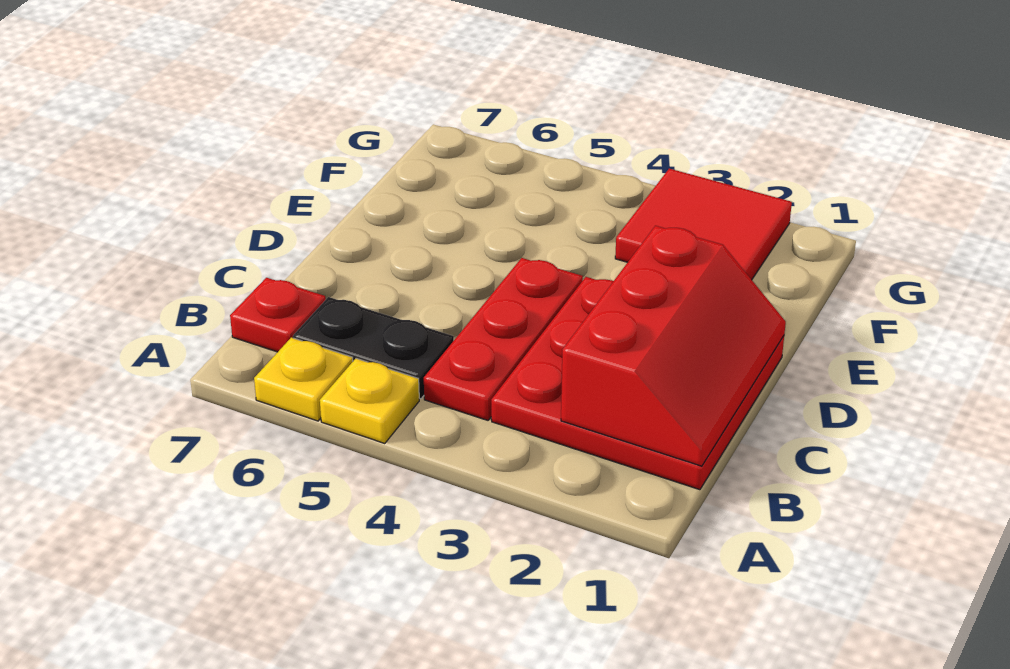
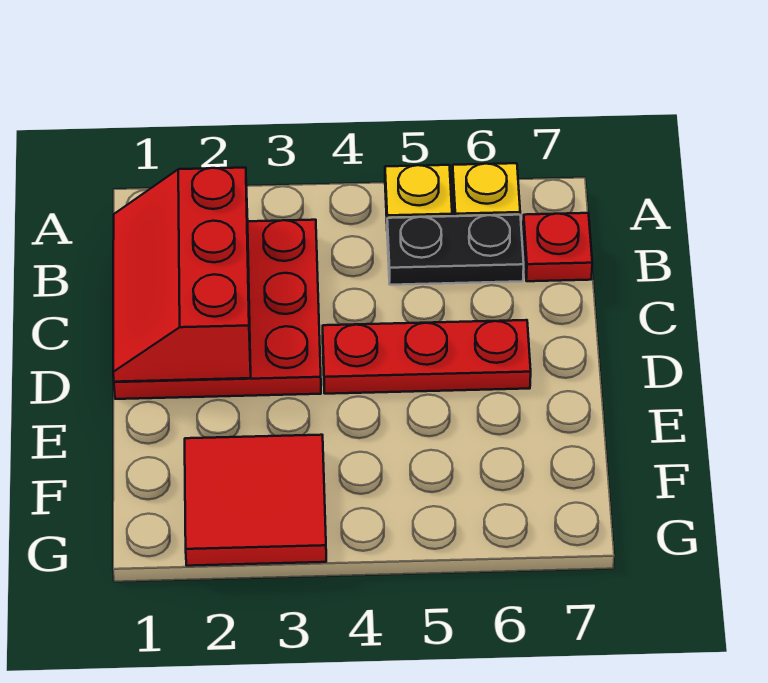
red plate B4:D4 level 1 -> red plate D4:D6 level 1

